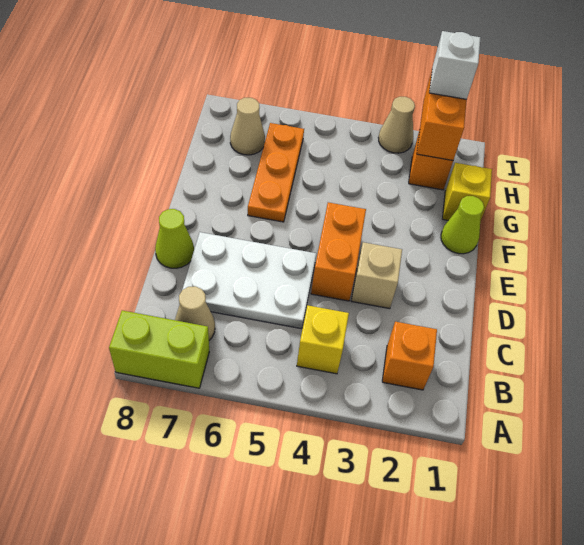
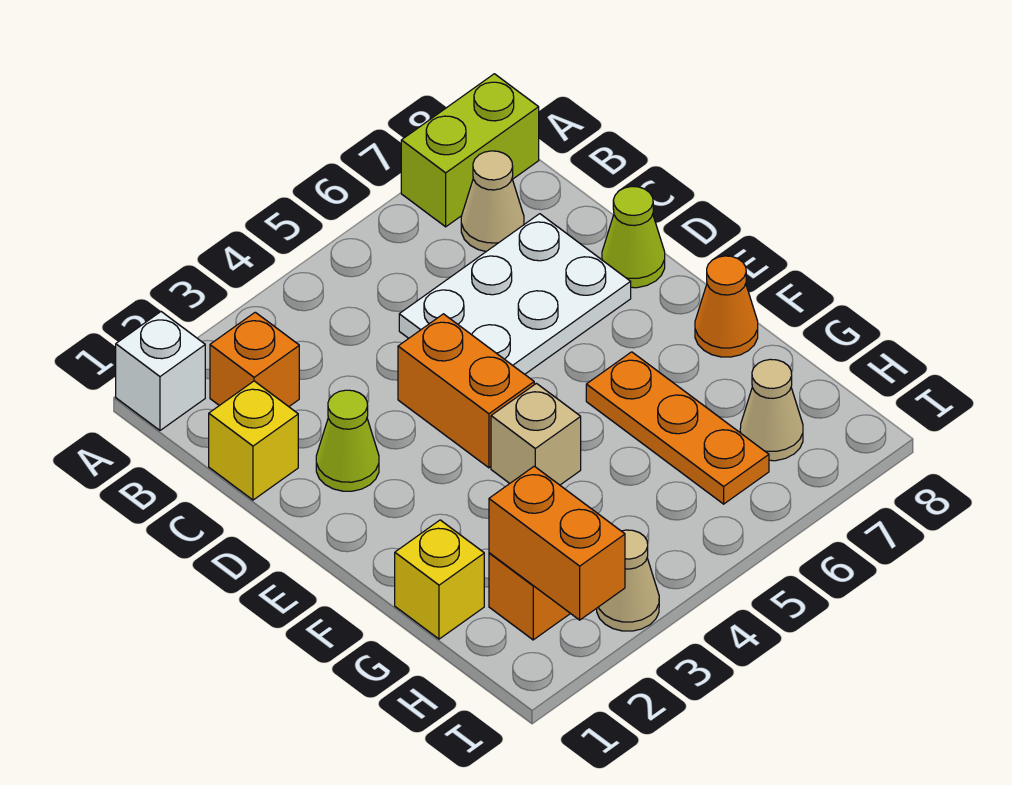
yellow brick B4 level 1 -> yellow brick C1 level 1
tan brick D3 level 1 -> tan brick F4 level 1
lime cone F1 level 1 -> lime cone D2 level 1
none -> orange cone F8 level 1
white brick I2 level 3 -> white brick A1 level 1

